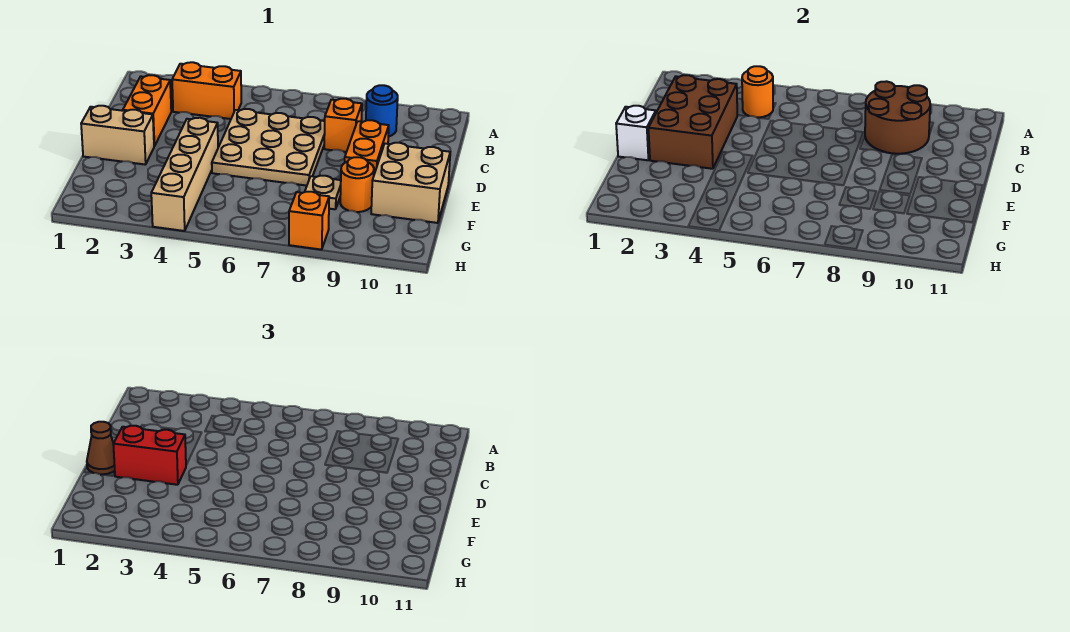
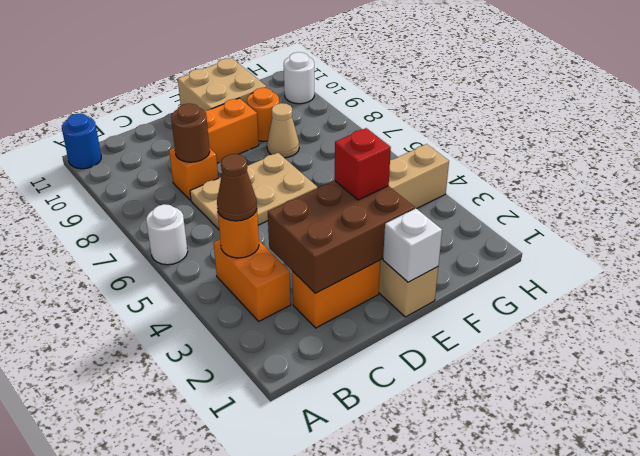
none -> white round brick A6 level 1
brown round brick B8:C9 level 2 -> brown round brick C8 level 2
blue round brick B9 level 1 -> blue round brick A11 level 1
tan plate C5:E7 level 1 -> tan plate C6:E7 level 1
brown cone E1 level 3 -> brown cone B4 level 3
red brick E2:E3 level 3 -> red brick E3 level 3
tan plate F8 level 1 -> tan cone F8 level 1
orange brick H8 level 1 -> none
none -> white round brick H10 level 1

